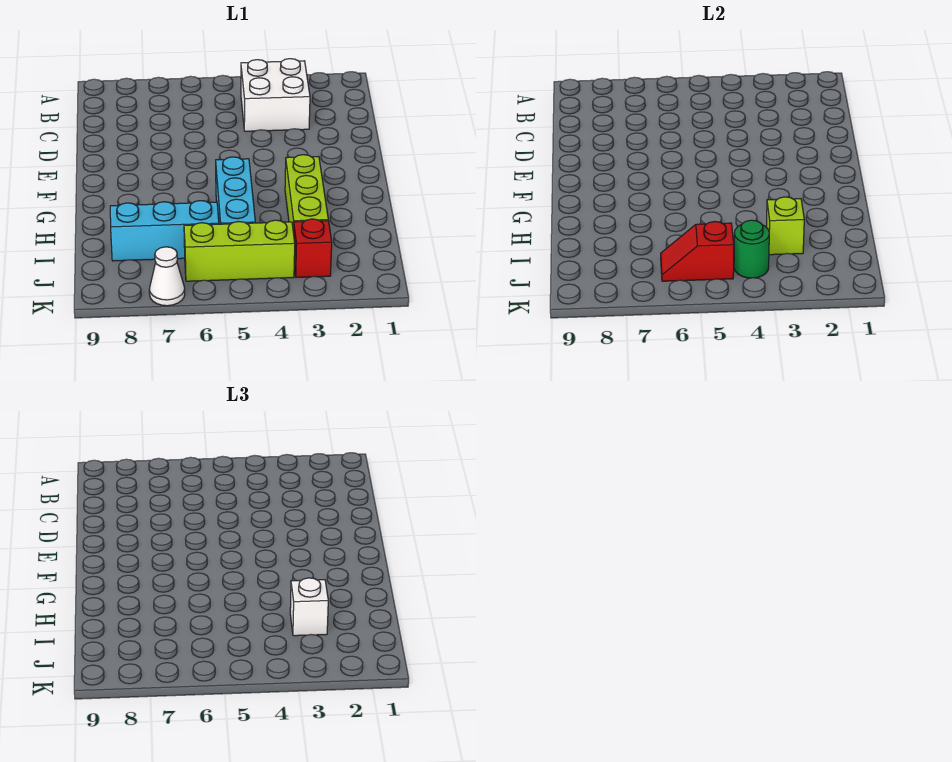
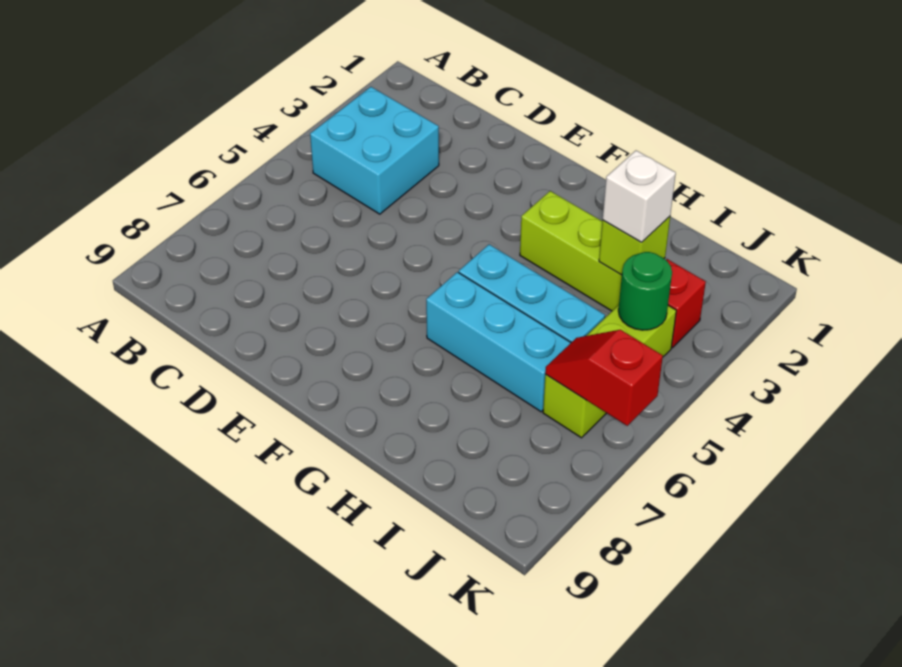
white brick B3:C4 level 1 -> cyan brick B3:C4 level 1
cyan brick I6:I8 level 1 -> cyan brick G6:I6 level 1
red slope J5:J6 level 2 top 5 -> red slope J6:K6 level 2 top K
white cone K7 level 1 -> none

